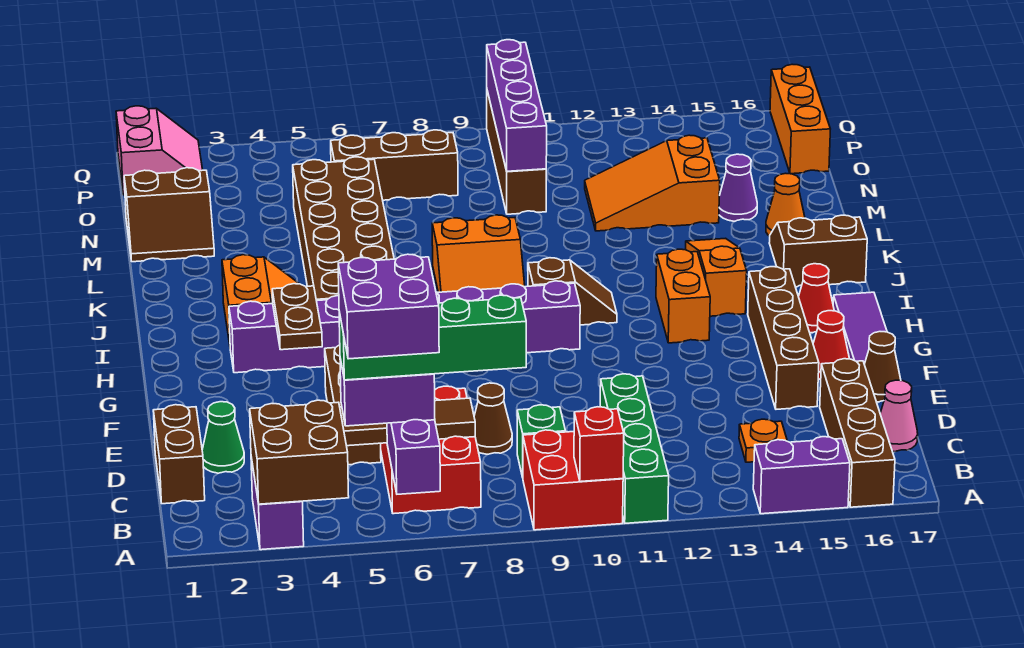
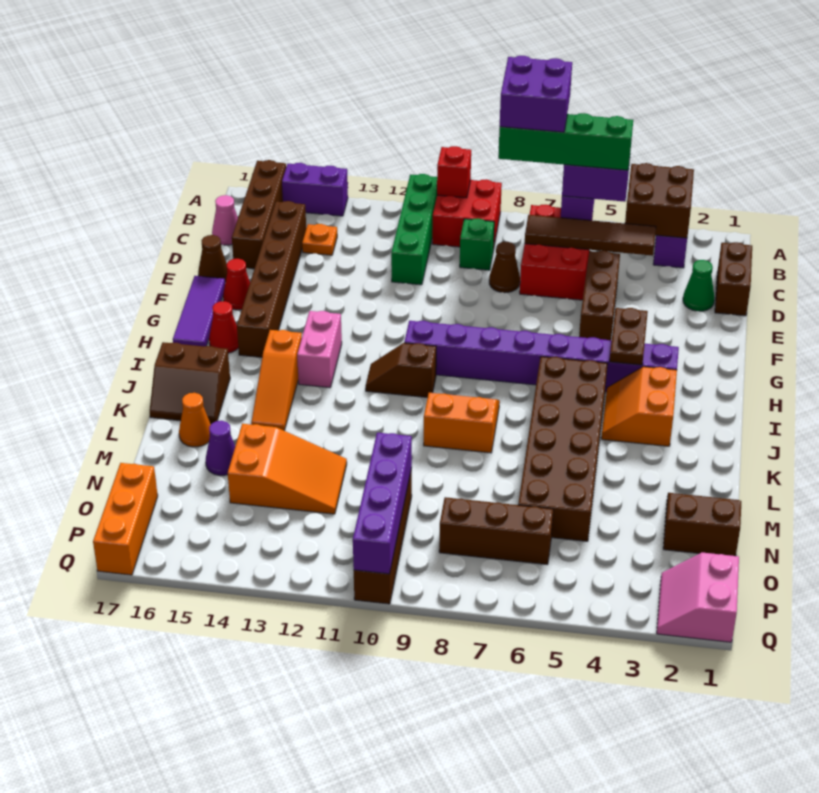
purple brick A5:B6 level 5 -> purple brick A7:B8 level 5
brown brick E15:H15 level 1 -> brown brick C15:H15 level 1
orange brick H13:I13 level 1 -> pink brick H13:I13 level 1

